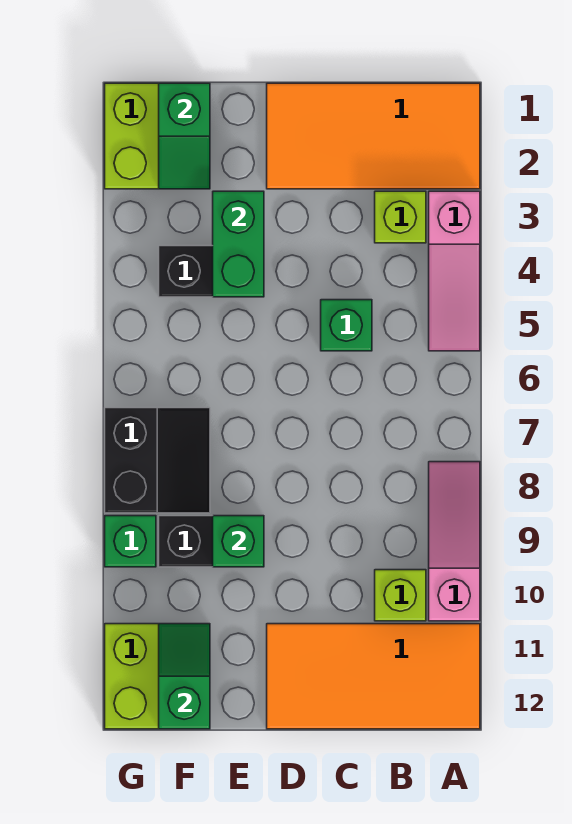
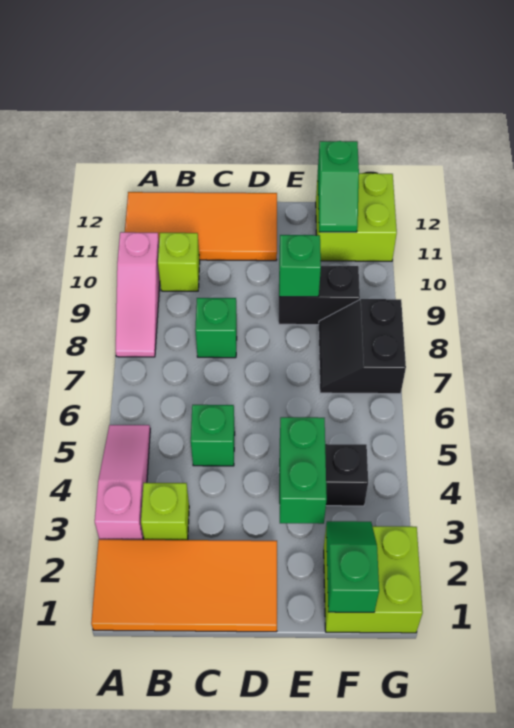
green brick G9 level 1 -> green brick C8 level 1

